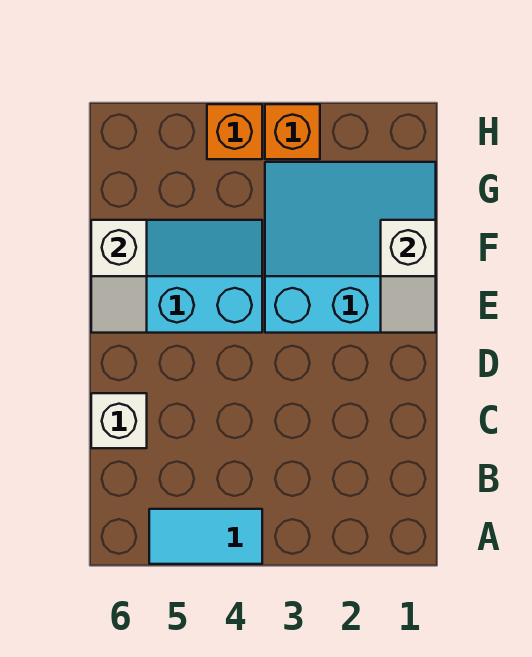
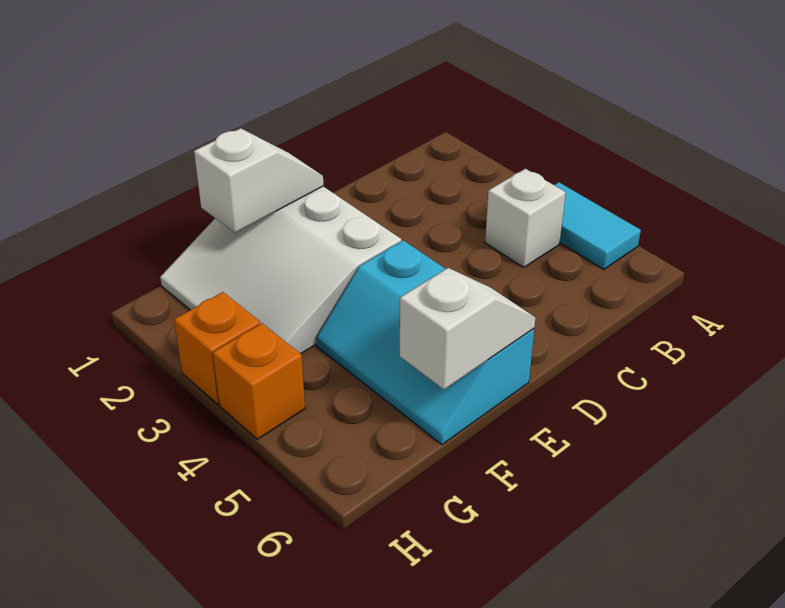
white brick C6 level 1 -> white brick B4 level 1
cyan slope E1:G3 level 1 top E -> white slope E1:G3 level 1 top E

